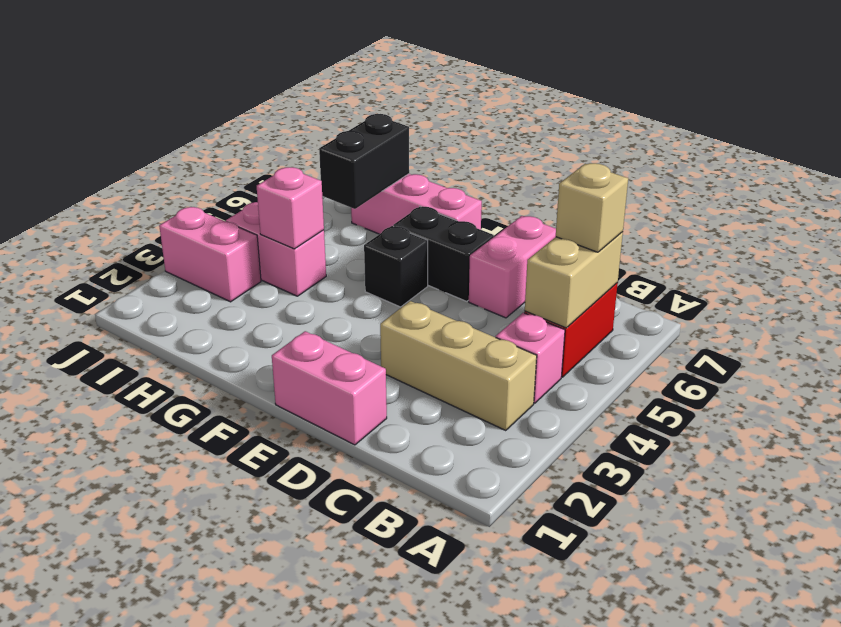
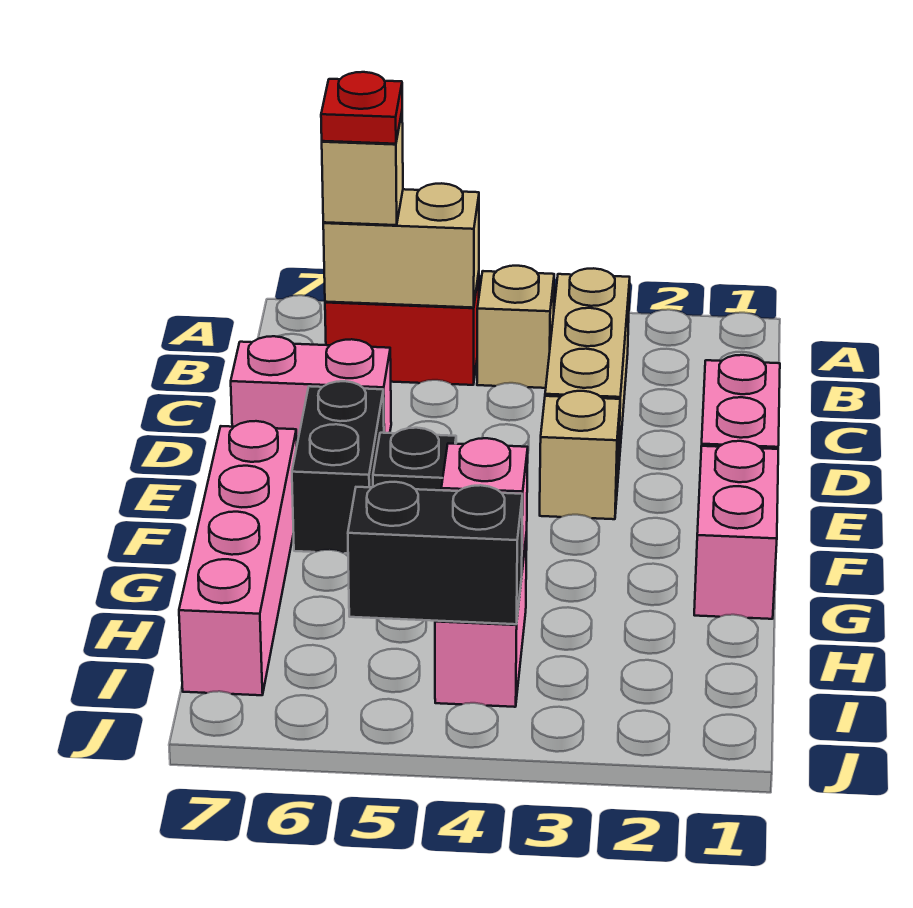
pink brick B4 level 1 -> tan brick B4 level 1
none -> red plate B6 level 4
none -> tan brick E3 level 1
pink brick F7:H7 level 1 -> pink brick F7:I7 level 1
black brick H6:H7 level 2 -> black brick I4:I5 level 2
pink brick I3:J3 level 1 -> pink brick F1:G1 level 1

